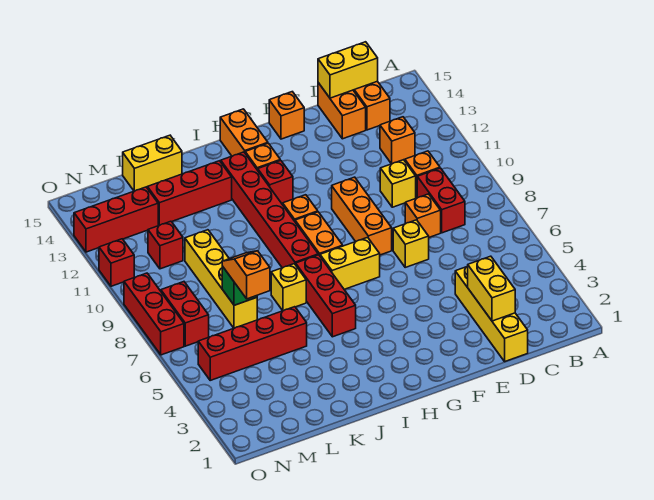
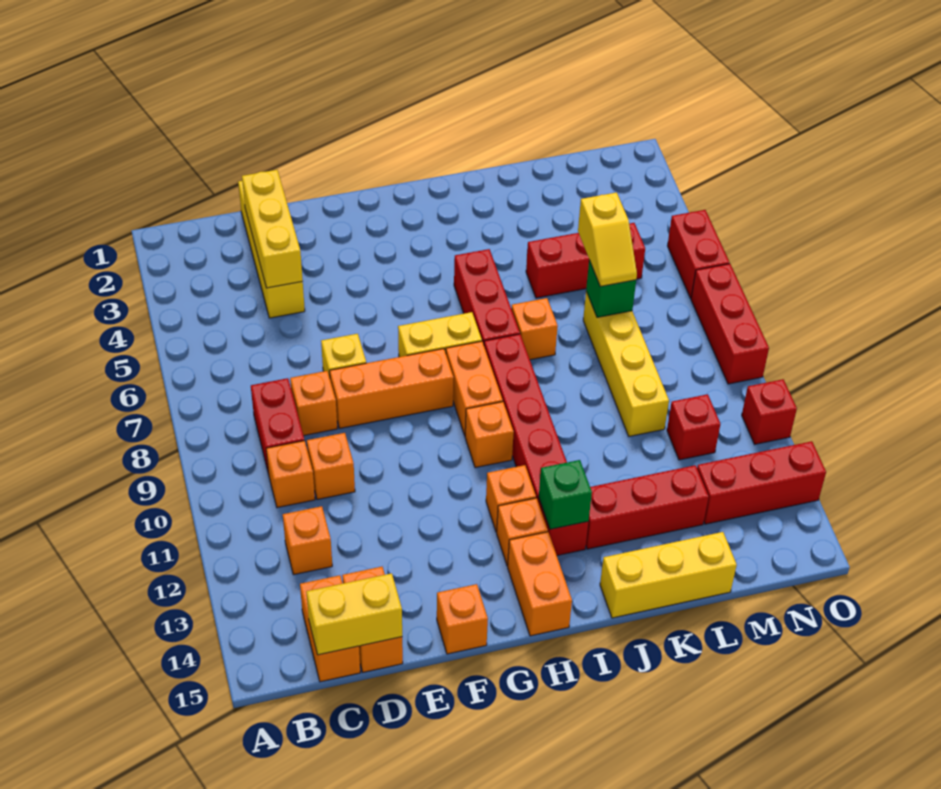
yellow brick D2:D3 level 2 -> yellow brick D2:D4 level 2
yellow brick D10 level 1 -> orange brick D10 level 1
orange brick F8:F10 level 1 -> orange brick E8:G8 level 1
red brick H12 level 1 -> orange brick H12 level 1
none -> green brick I13 level 2
yellow brick J7 level 1 -> orange brick J7 level 1
red brick K5:N5 level 1 -> red brick K5:M5 level 1
yellow brick K15:L15 level 1 -> yellow brick J15:L15 level 1
orange slope L6:L7 level 3 top 6 -> yellow slope L6:L7 level 3 top 6
red brick N7:N8 level 1 -> red brick O5:O6 level 1

